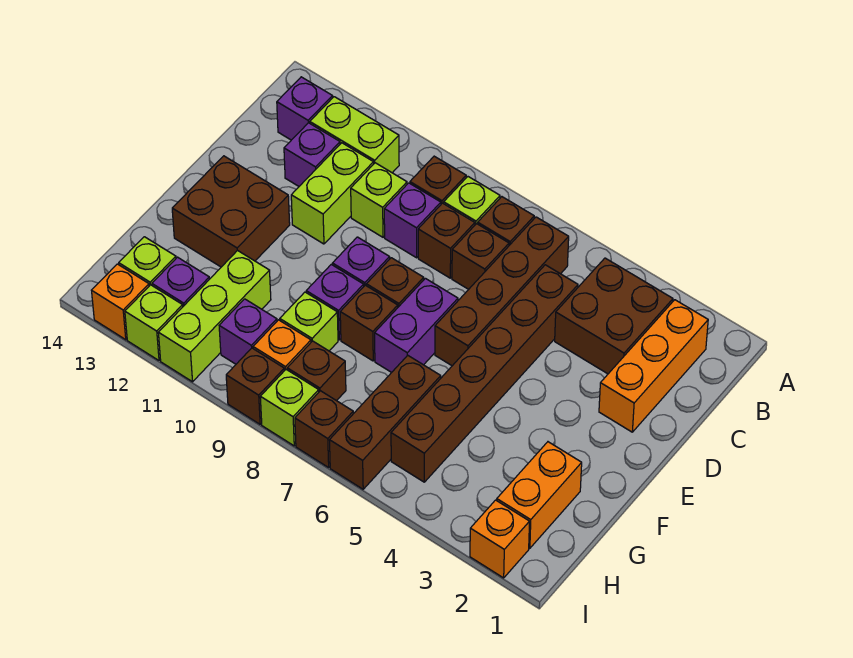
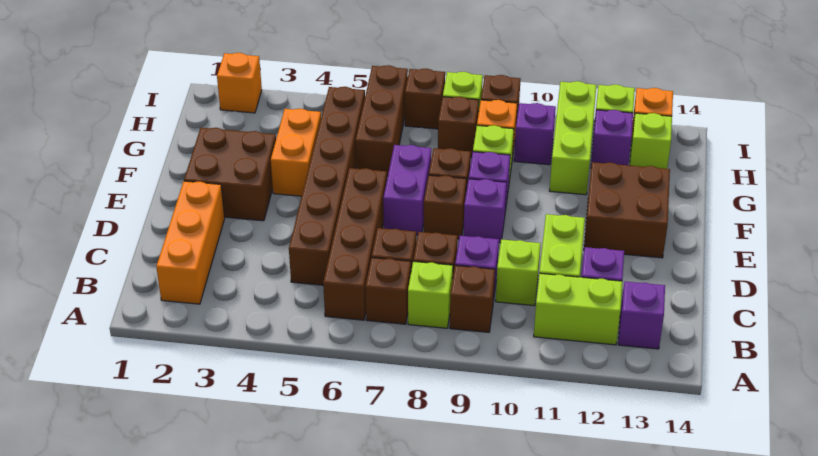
brown brick B3:C4 level 1 -> brown brick E2:F3 level 1
orange brick G2:H2 level 1 -> orange brick F4:G4 level 1

